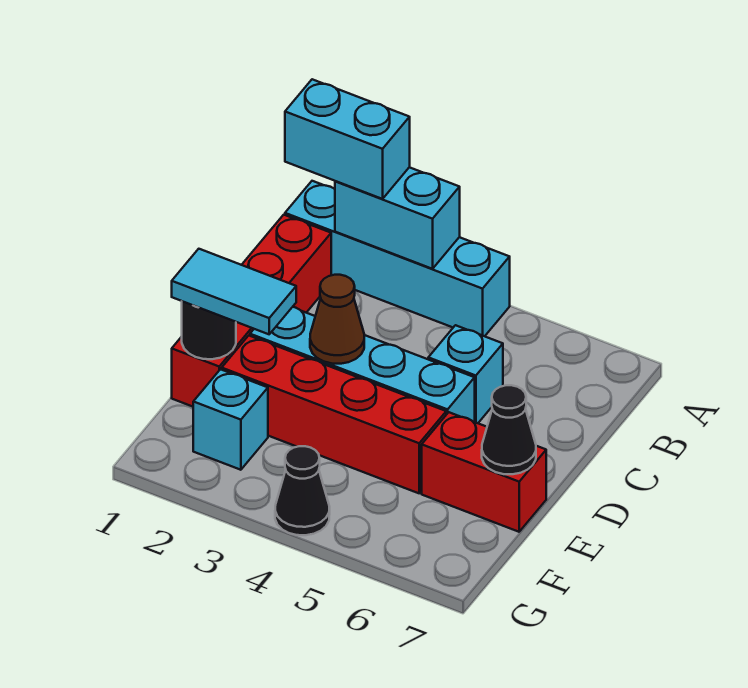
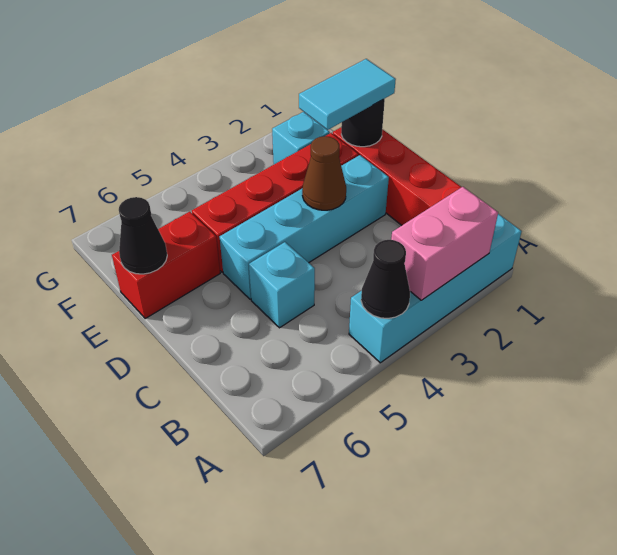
cyan brick A1:A2 level 3 -> none
cyan brick A2:A3 level 2 -> pink brick A2:A3 level 2
black cone G4 level 1 -> black cone A4 level 2

